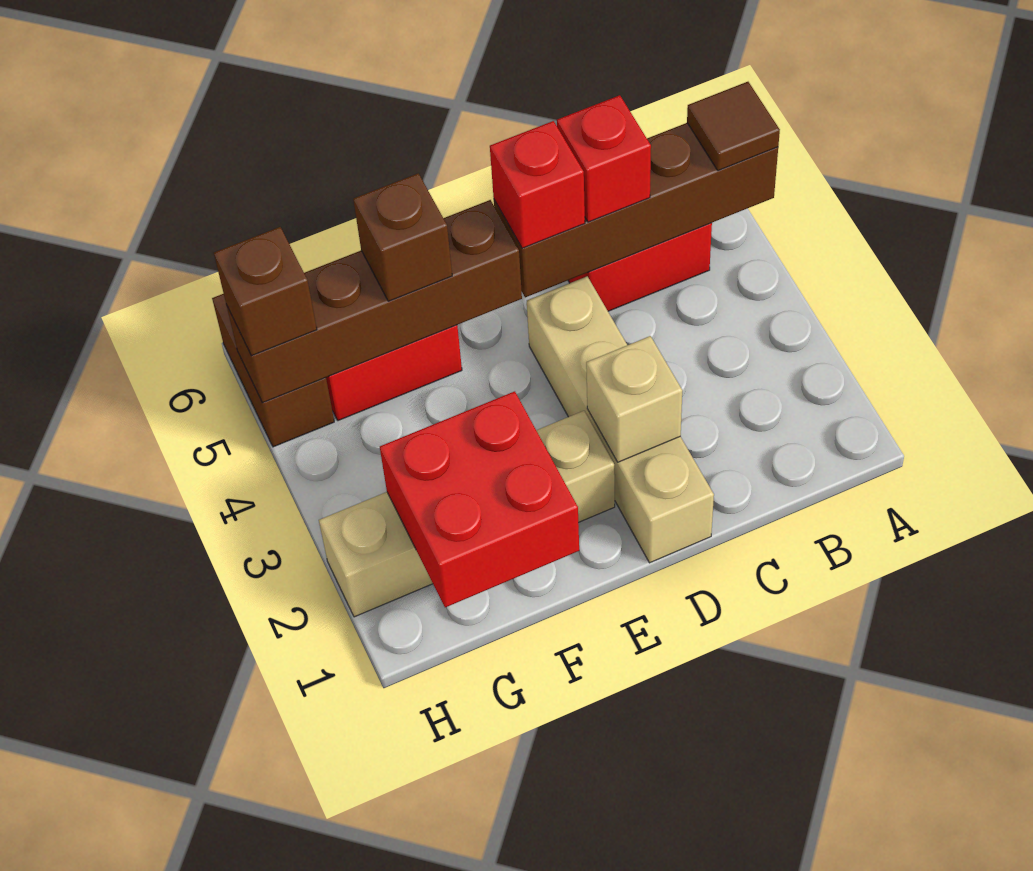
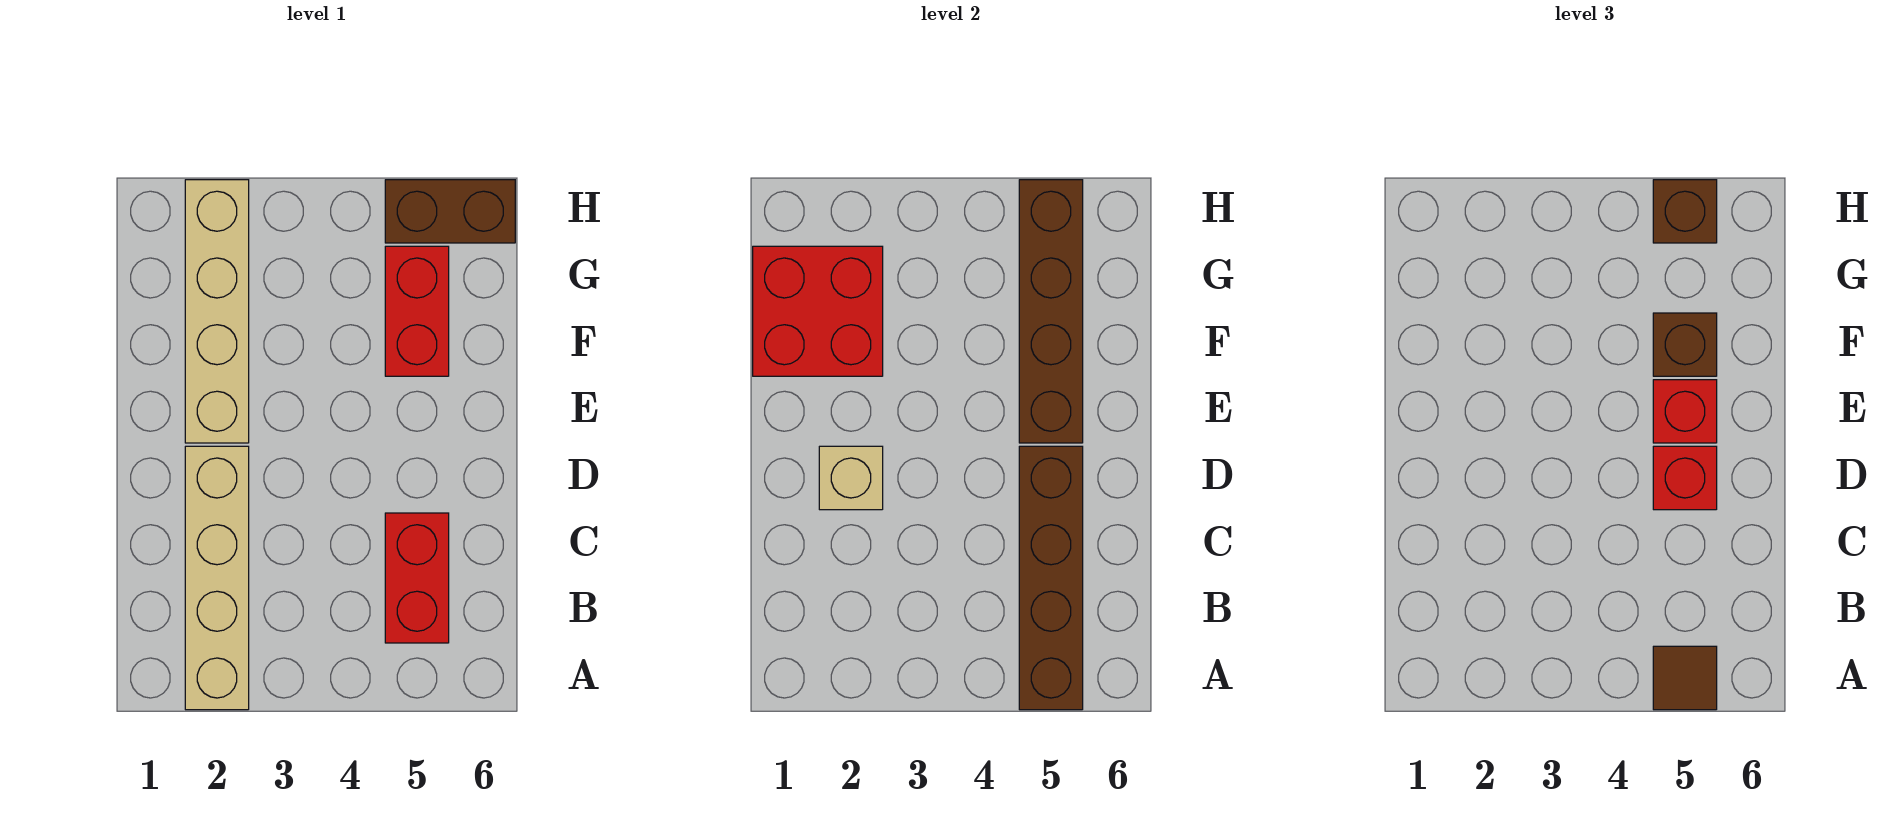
red brick C5 level 3 -> red brick E5 level 3
tan brick D1:D4 level 1 -> tan brick A2:D2 level 1

